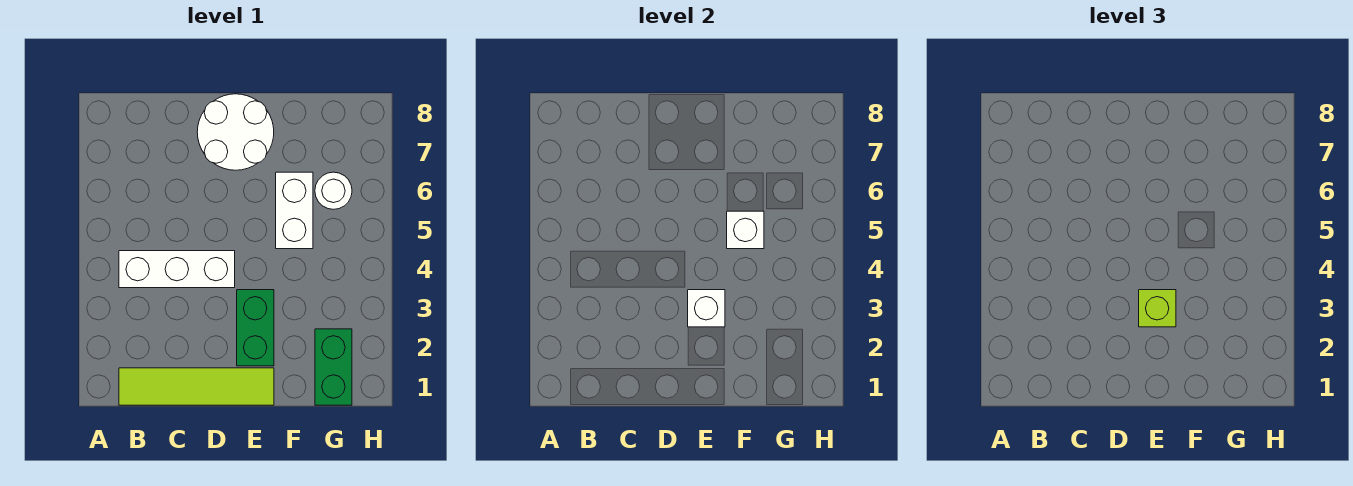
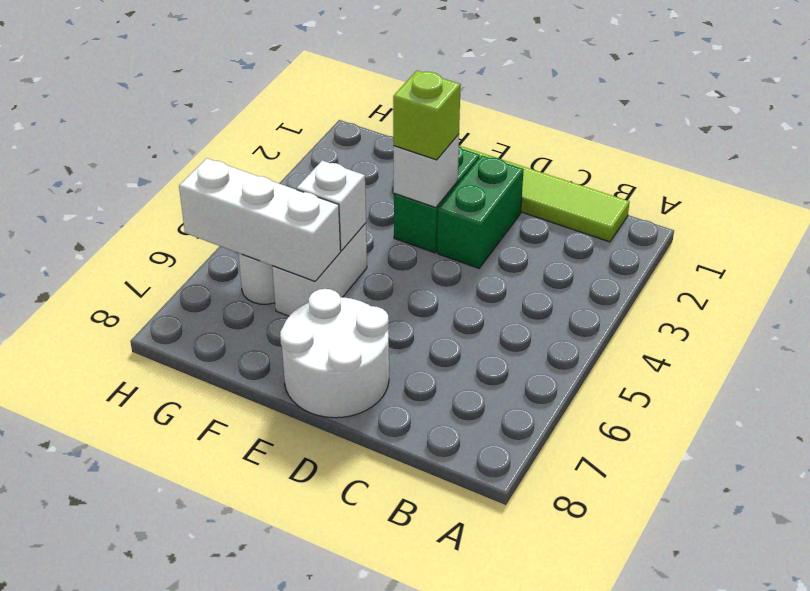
white brick B4:D4 level 1 -> white brick F6:H6 level 2
green brick G1:G2 level 1 -> green brick D2:D3 level 1

